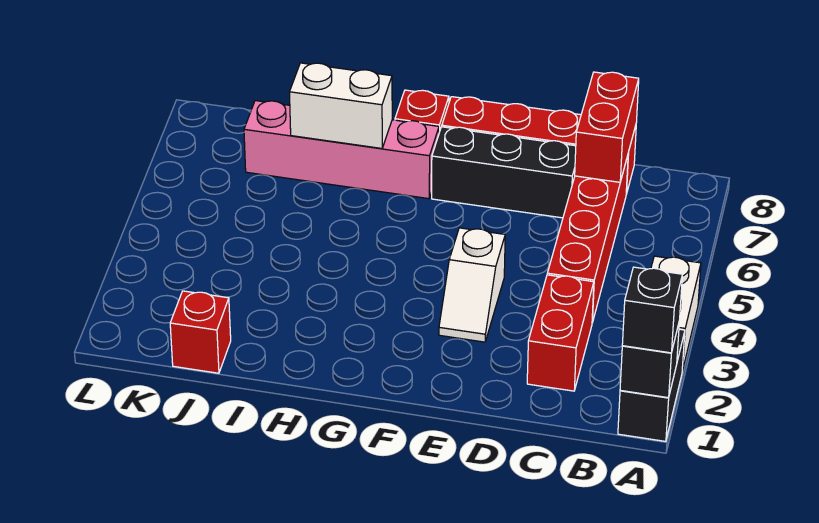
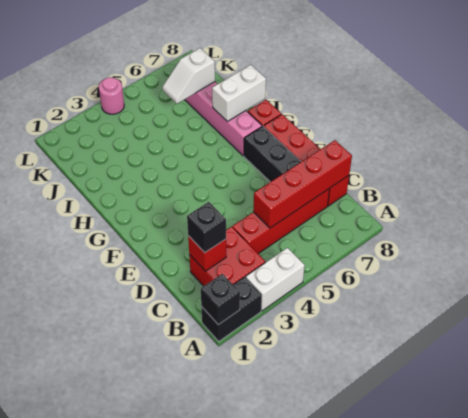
black brick A1 level 3 -> black brick C2 level 3
red brick C2:C3 level 1 -> red brick B2:C3 level 1
red brick C7:C8 level 2 -> red brick C5:C8 level 2
white slope E3:E4 level 1 top 4 -> white slope J6:J7 level 2 top 7
white brick H7:I7 level 2 -> white brick H7:H8 level 2
red brick J1 level 1 -> red brick C2 level 2
none -> pink round brick L4 level 1

